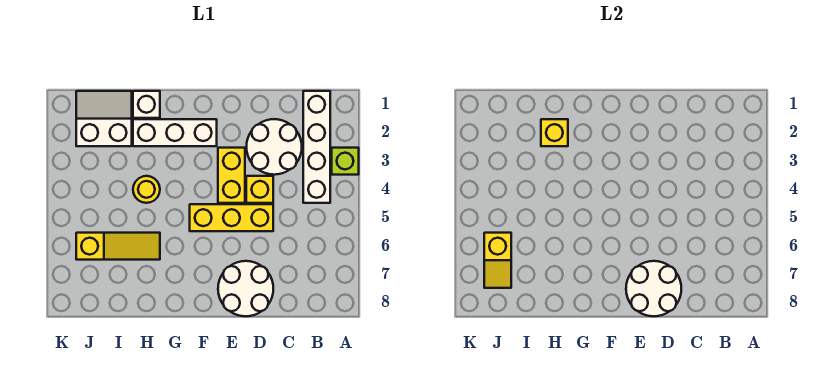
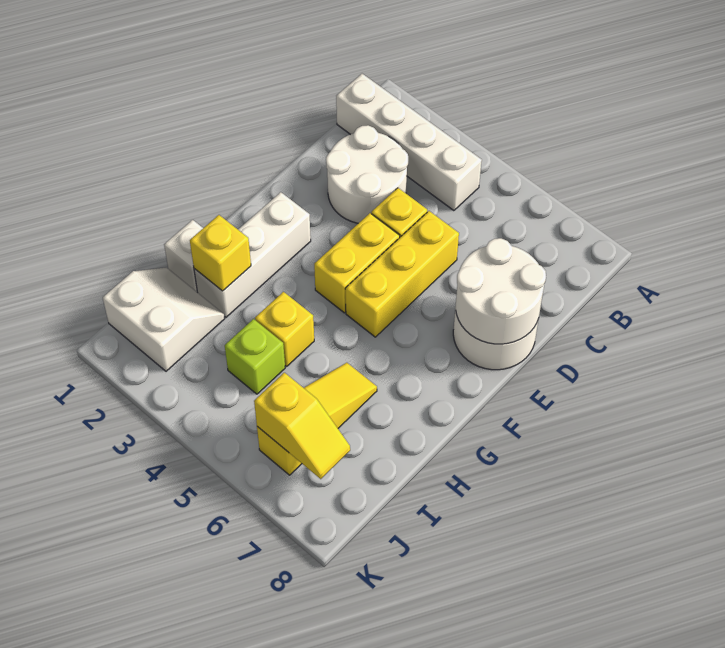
lime brick A3 level 1 -> lime brick I4 level 1
yellow brick E3:E4 level 1 -> yellow brick E4:F4 level 1
yellow round brick H4 level 1 -> yellow brick H4 level 1
white slope I1:J2 level 1 top 2 -> white slope I1:J2 level 1 top J

